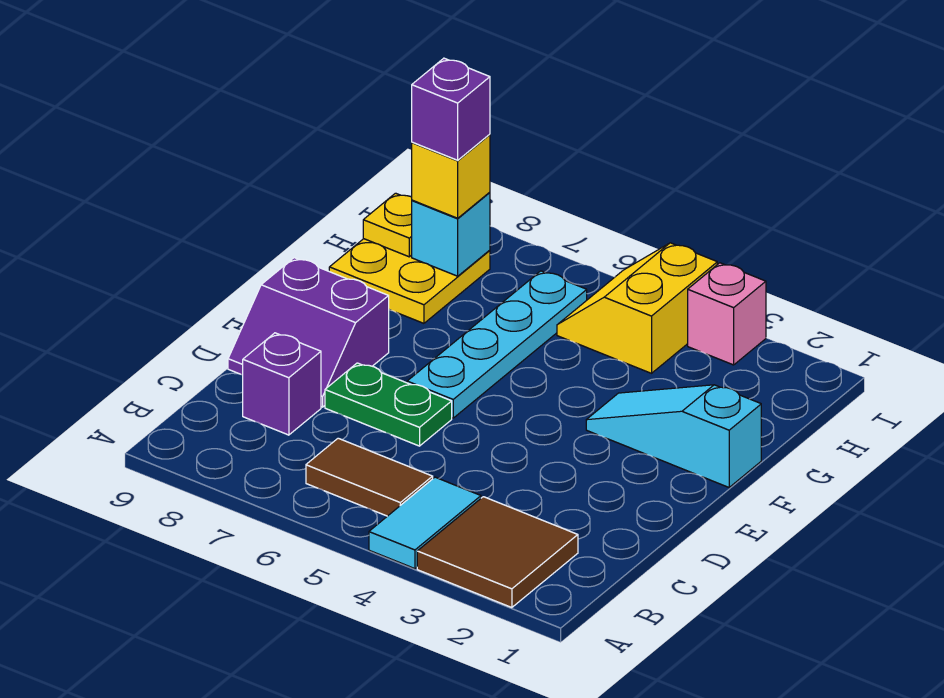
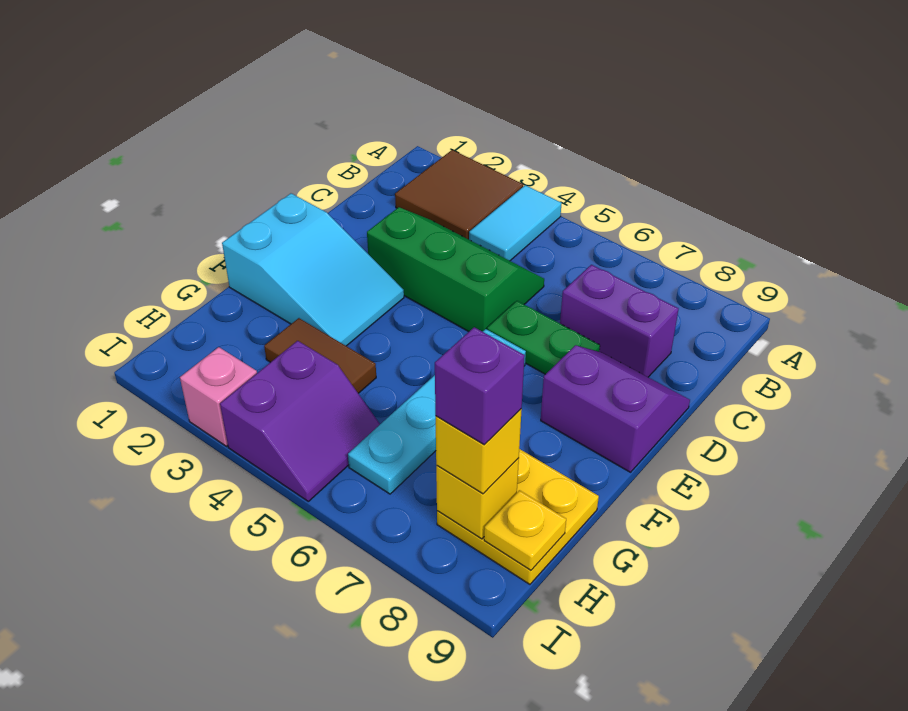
brown tile B5:B6 level 1 -> brown tile G3:G4 level 1
none -> green slope C3:D5 level 1 top D
purple brick C8 level 1 -> purple brick C7:C8 level 1
cyan slope F1:F3 level 1 top 1 -> cyan slope E1:F3 level 1 top 1
yellow slope H4:I5 level 1 top 4 -> purple slope H4:I5 level 1 top 4
cyan brick H8 level 2 -> yellow brick H8 level 2

